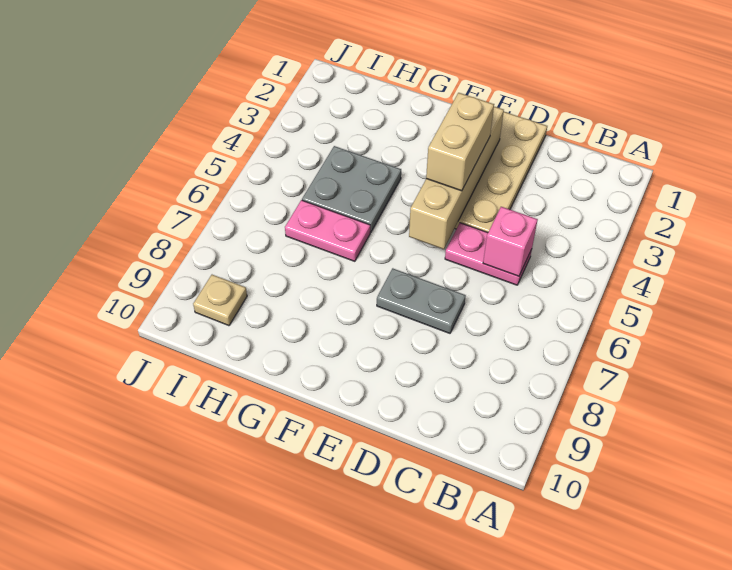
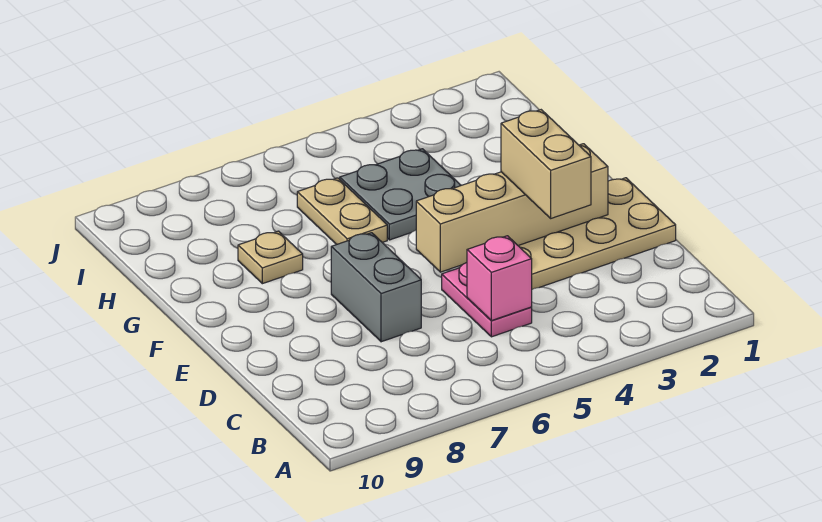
grey plate D7:E7 level 1 -> grey brick D7:E7 level 1
tan brick E3:E4 level 3 -> tan brick D3:E3 level 3
pink plate G6:H6 level 1 -> tan plate G6:H6 level 1
tan plate I9 level 1 -> tan plate G8 level 1

